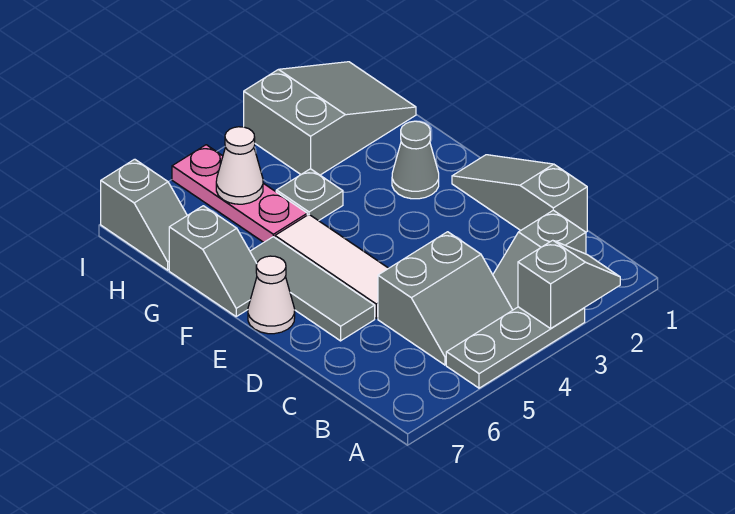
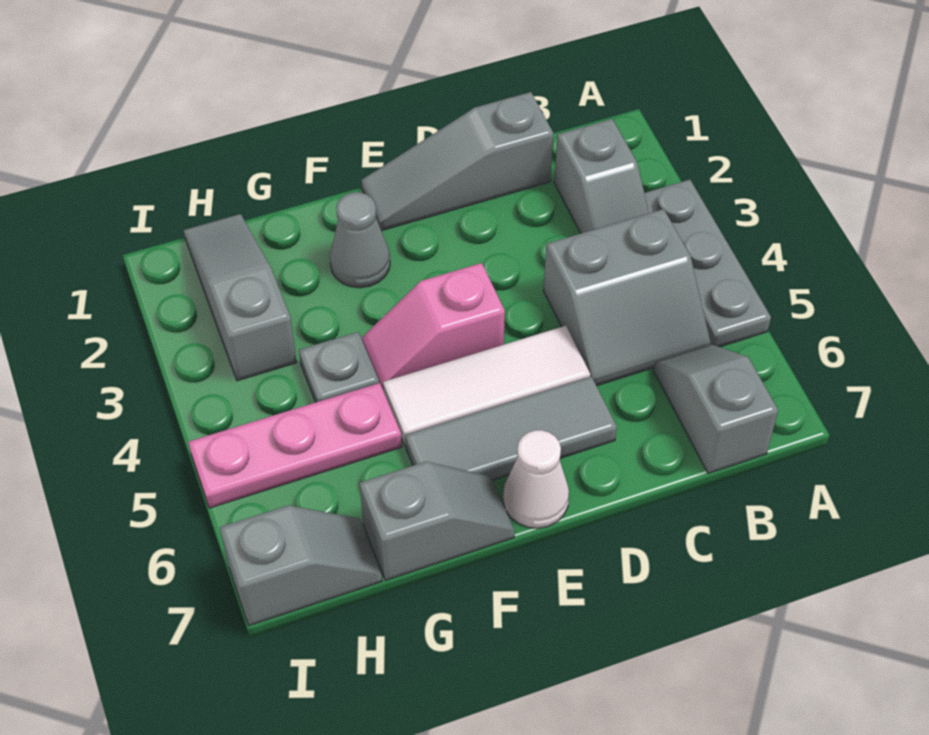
grey slope A2:A3 level 2 top 3 -> grey slope B6:B7 level 1 top 7
grey slope B4:C5 level 1 top C -> grey slope B4:C5 level 1 top 4
none -> pink slope E4:F4 level 1 top E
grey slope H1:I3 level 1 top 3 -> grey slope H1:H3 level 1 top 3
white cone H5 level 2 -> none

